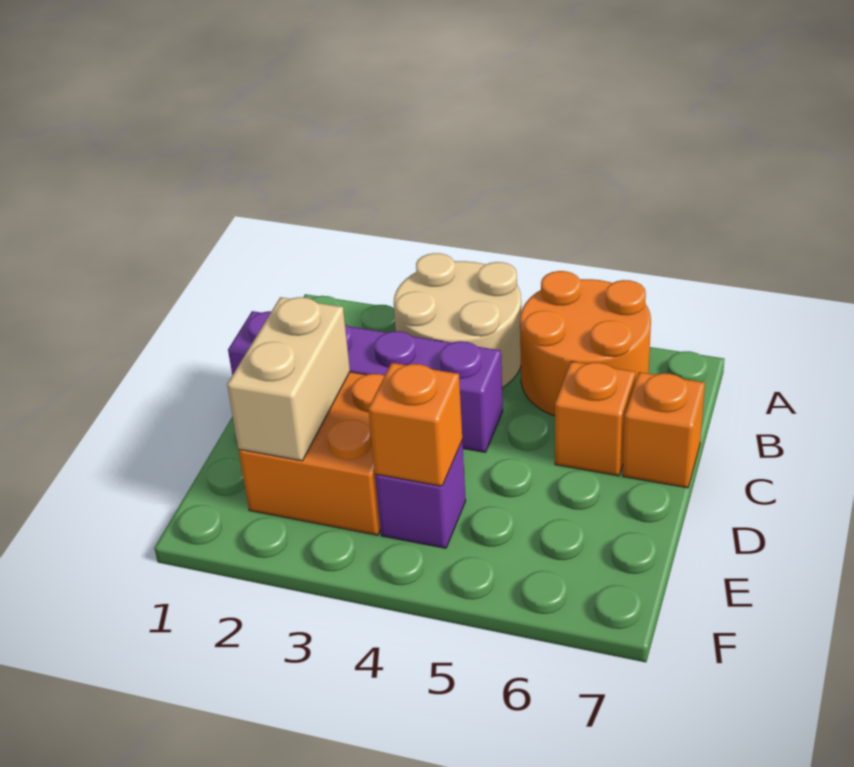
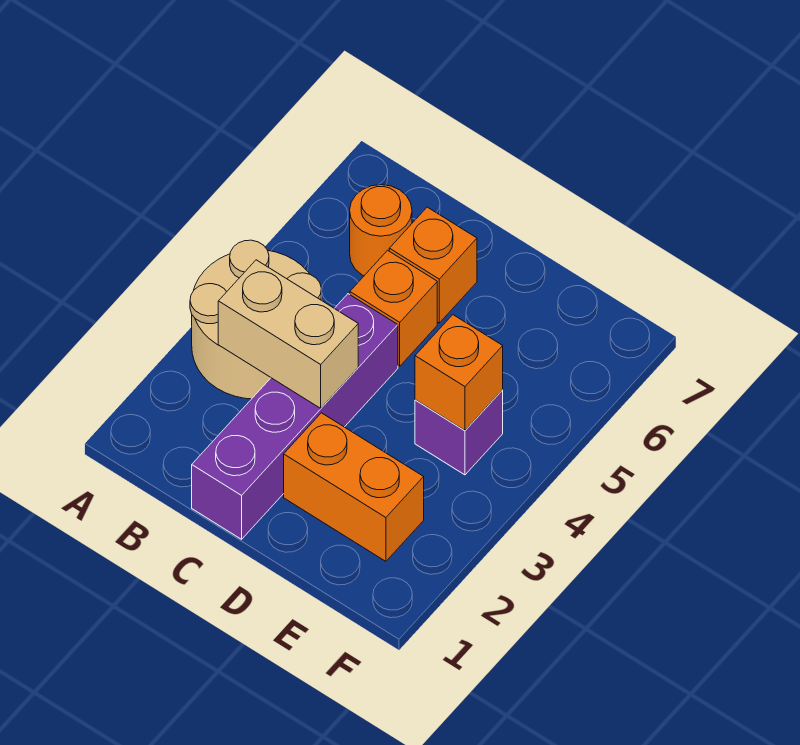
orange round brick A5:B6 level 1 -> orange round brick B6 level 1
orange brick C7 level 1 -> orange brick C5 level 1
orange brick D2:E3 level 1 -> orange brick D2:E2 level 1
tan brick D2:E2 level 2 -> tan brick B3:C3 level 2

